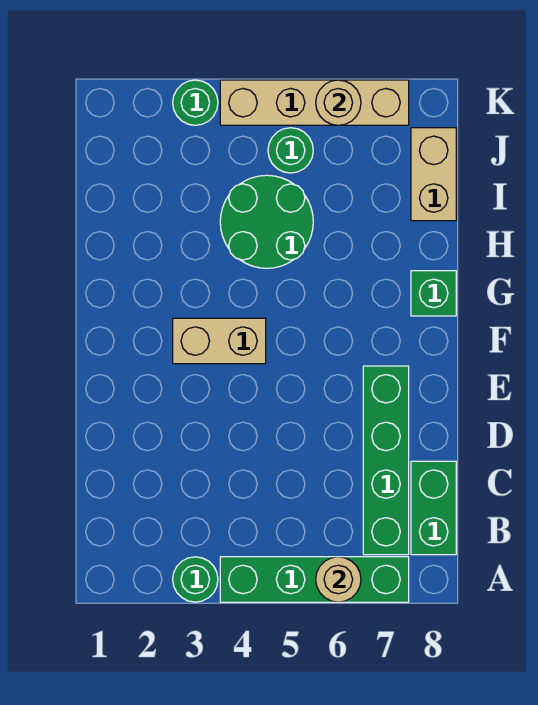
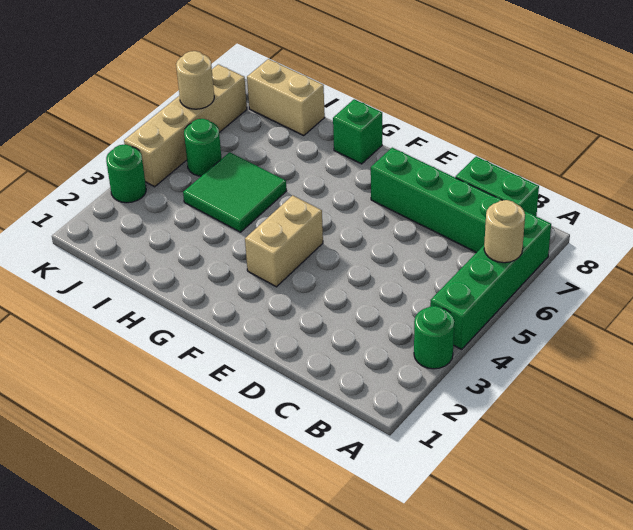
green round brick H4:I5 level 1 -> green tile H4:I5 level 1

